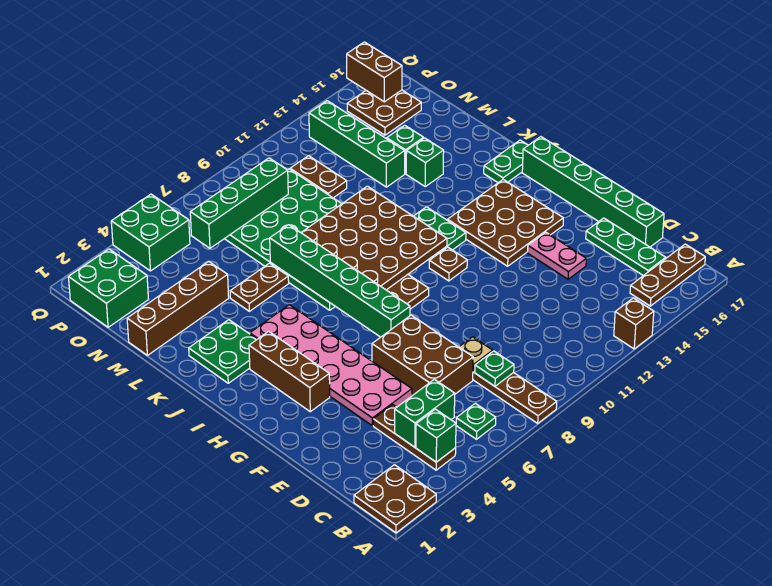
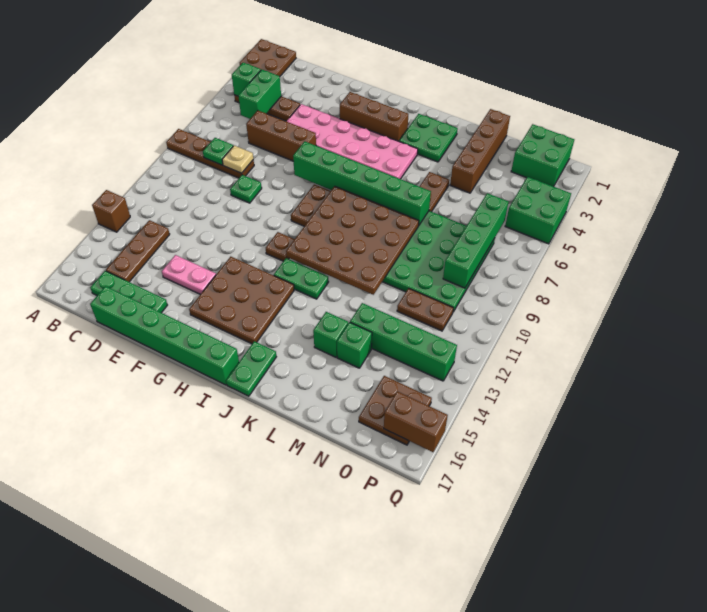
green plate B6 level 1 -> green plate E9 level 1
brown plate B15:B17 level 1 -> brown plate C13:C15 level 1
brown brick D6:F7 level 1 -> brown brick D6:F6 level 1

